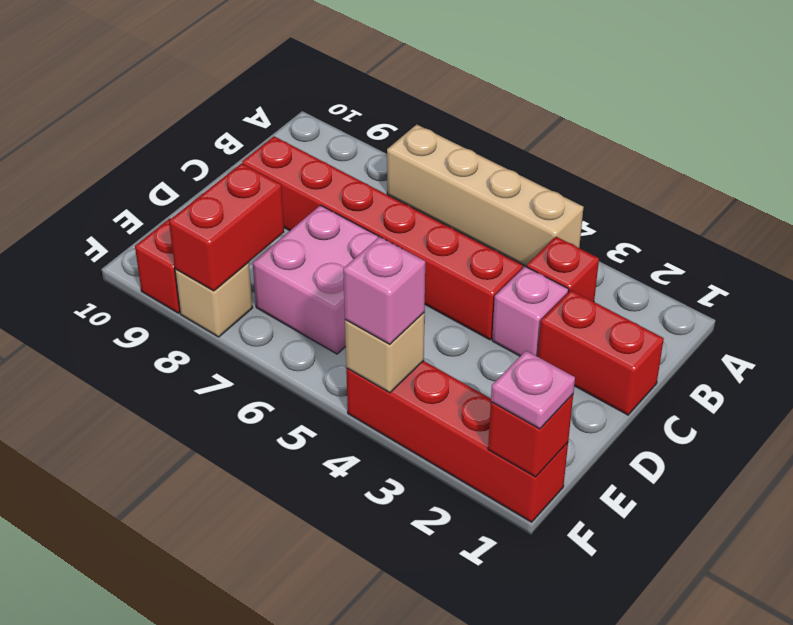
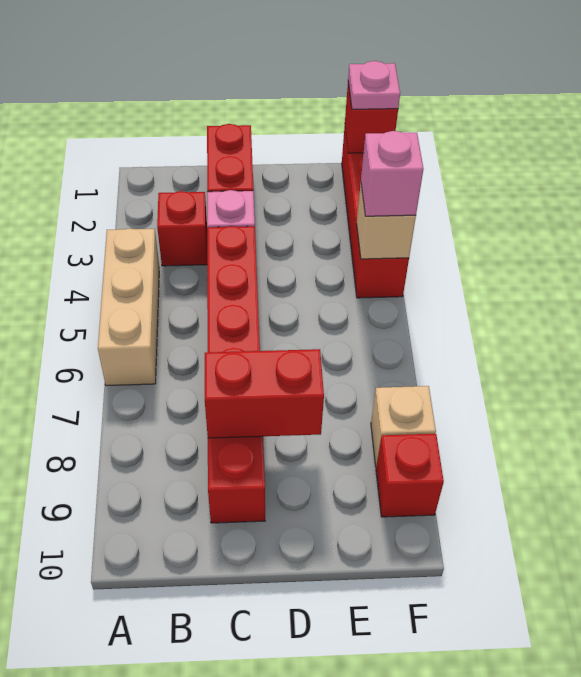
tan brick A4:A7 level 1 -> tan brick A4:A6 level 1
pink brick D6:E7 level 1 -> none
red brick E8:F8 level 2 -> red brick C8:D8 level 2

